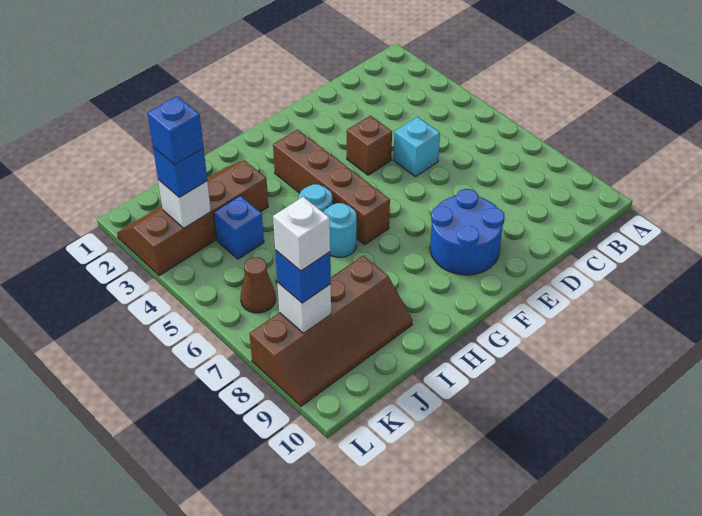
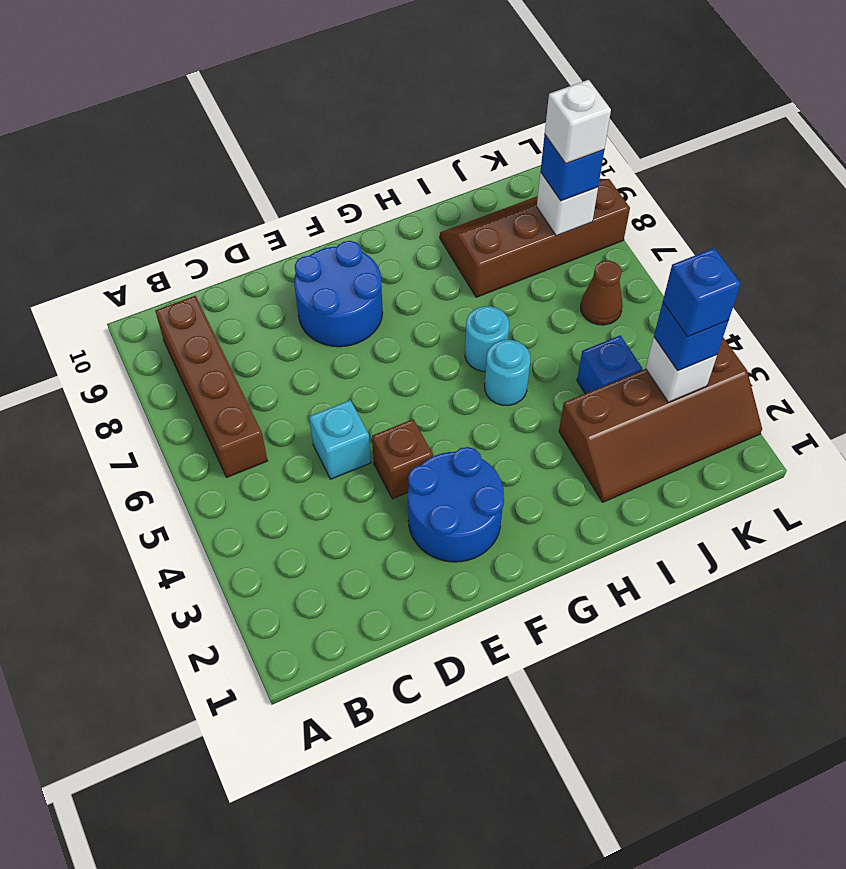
none -> blue round brick E2:F3 level 1
brown brick G3:G6 level 1 -> brown brick B6:B9 level 1

